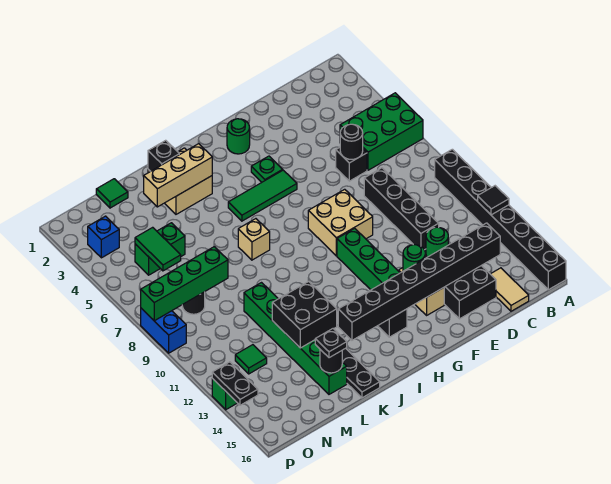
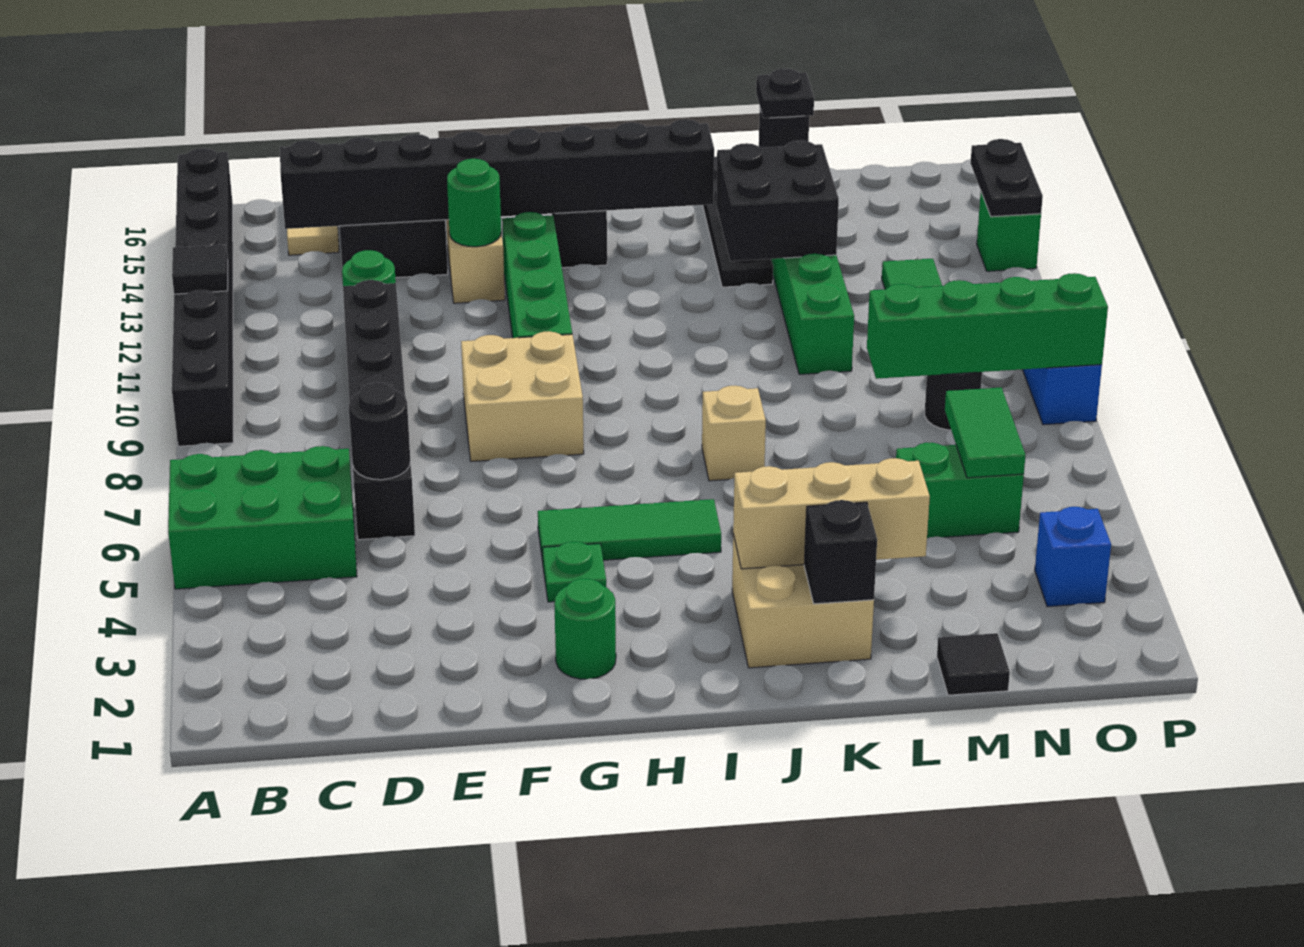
green tile M1 level 1 -> black tile M1 level 1

